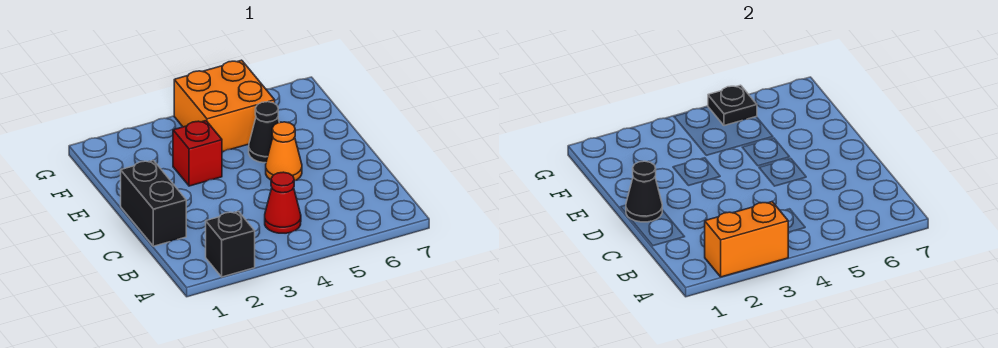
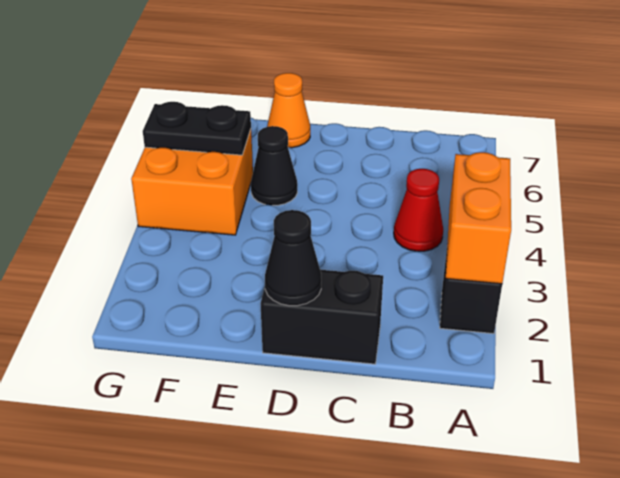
orange cone D5 level 1 -> orange cone E7 level 1
red brick E3 level 1 -> none
black plate G5 level 2 -> black plate F5:G5 level 2

